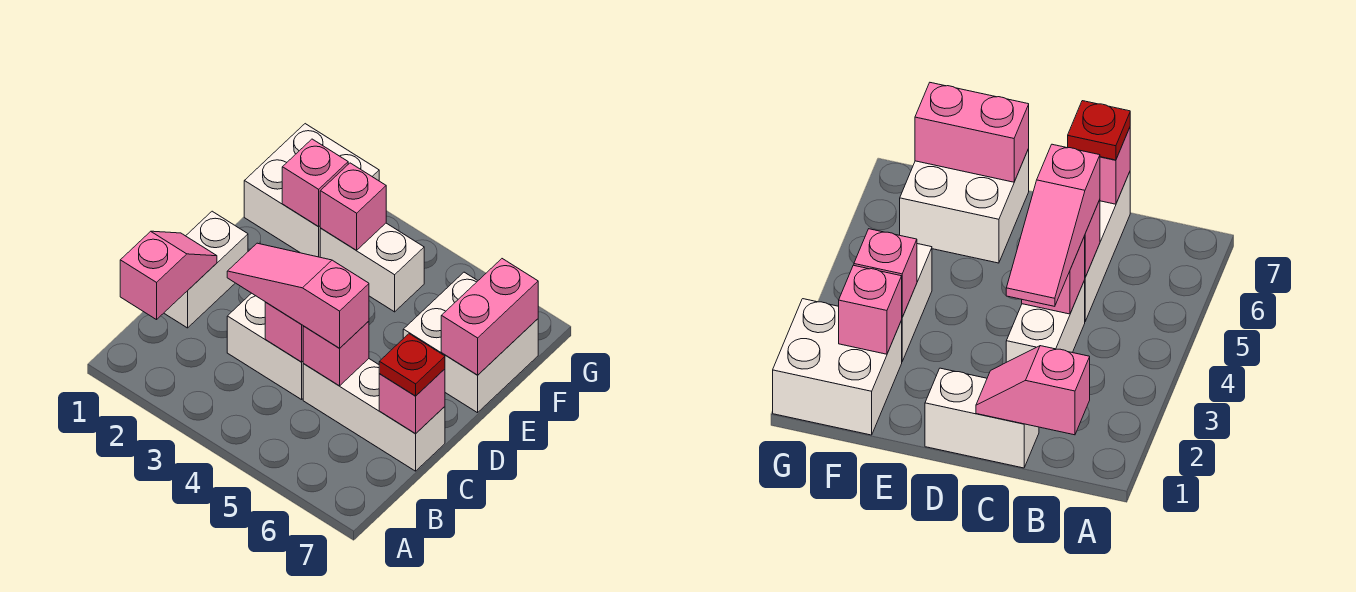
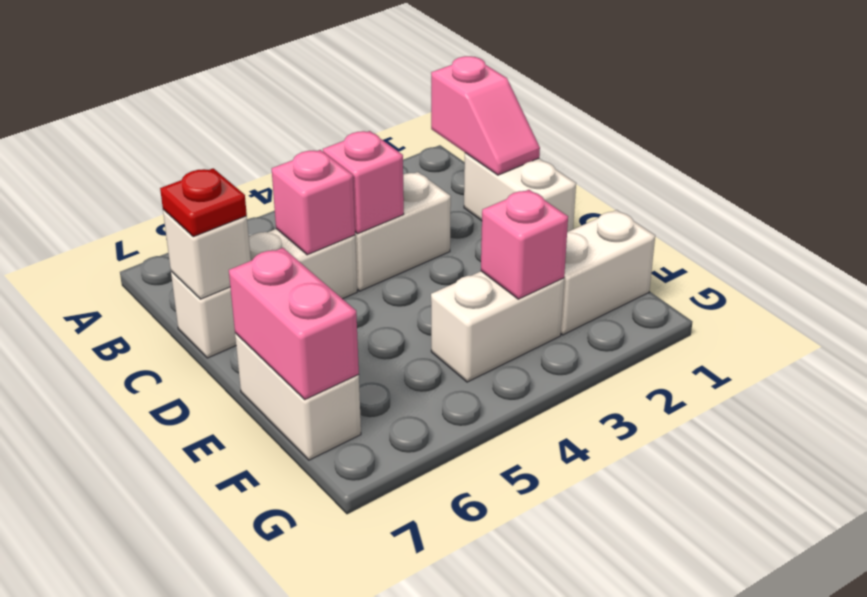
pink slope C3:C5 level 3 top 5 -> none
pink brick C7 level 2 -> white brick C7 level 2
white brick E6:F7 level 1 -> white brick E7:F7 level 1
white brick F1:G2 level 1 -> white brick F1:F2 level 1
pink brick F2 level 2 -> none

